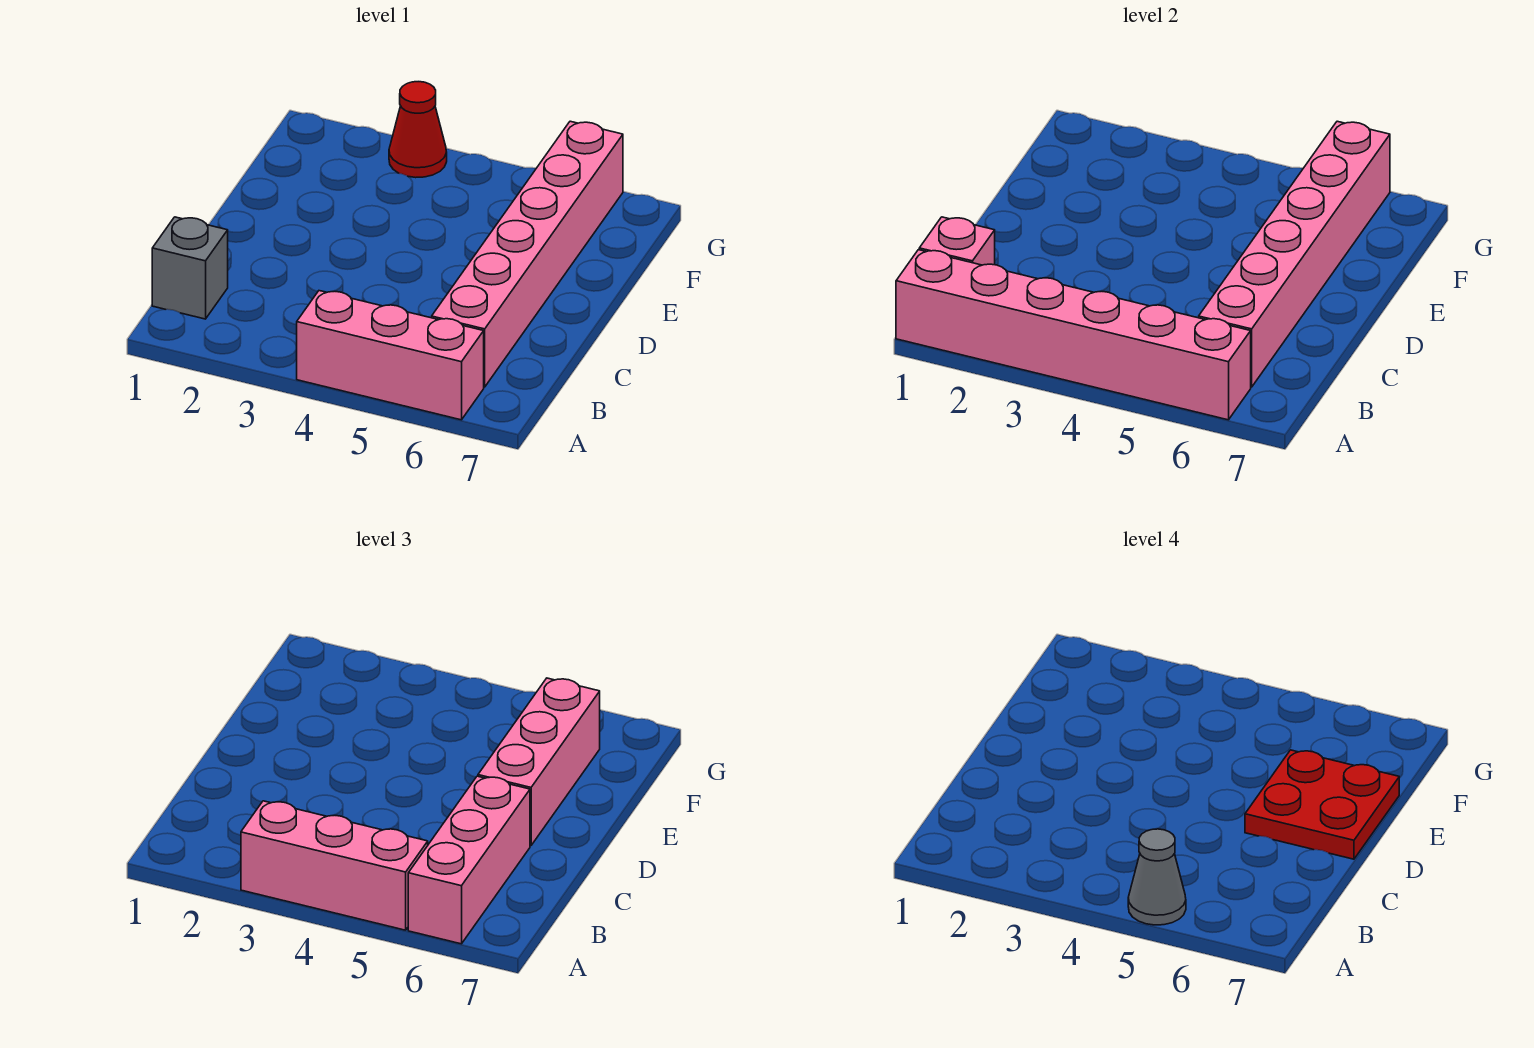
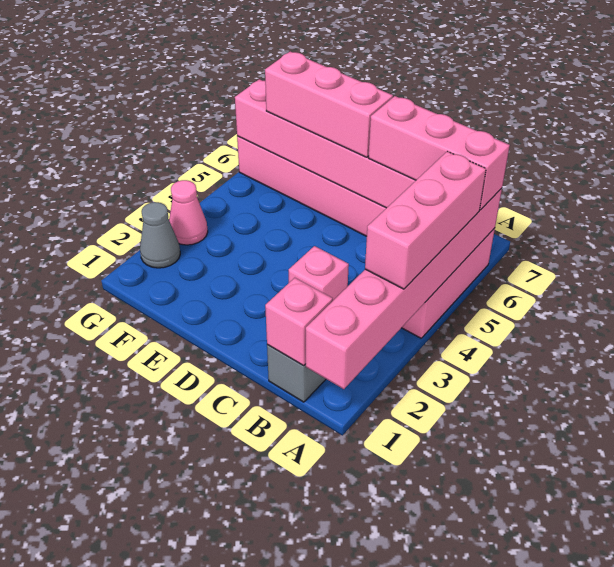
grey cone A5 level 4 -> grey cone G2 level 1
none -> pink brick C3 level 1
red plate D6:E7 level 4 -> none
red cone G3 level 1 -> pink cone G3 level 1

